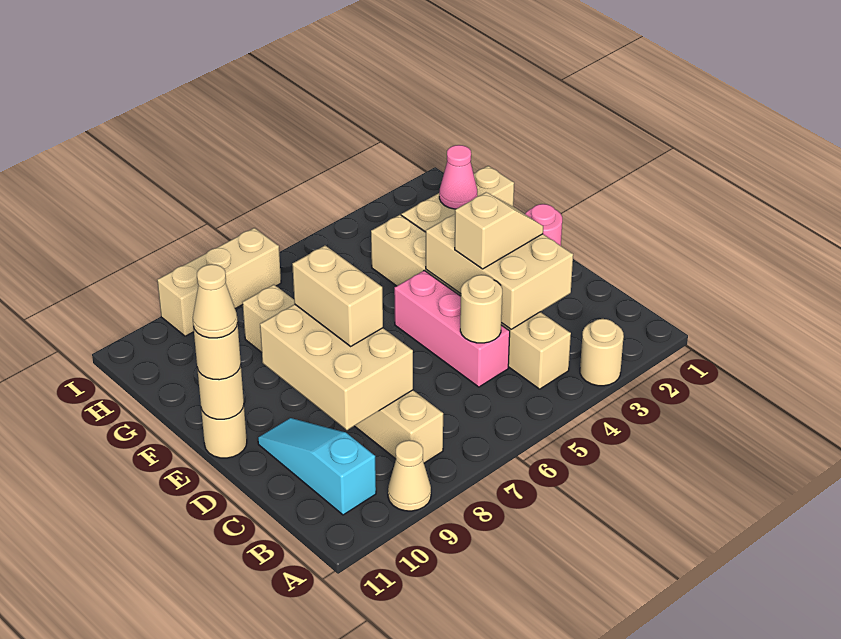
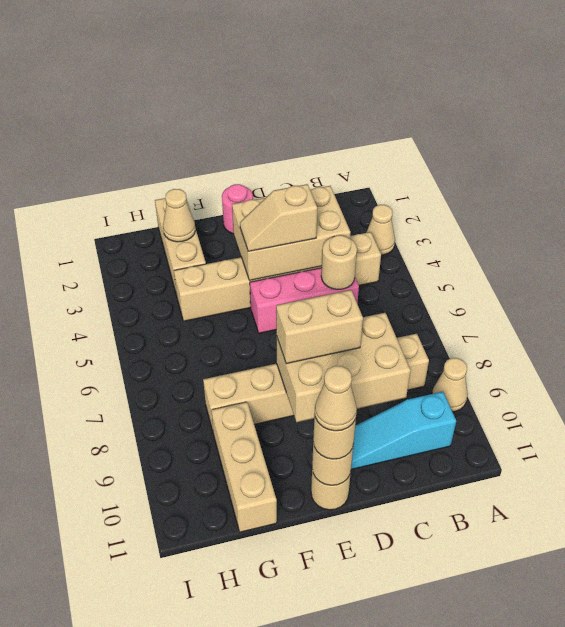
tan round brick A3 level 1 -> tan cone A3 level 1
tan slope D3:D4 level 3 top 4 -> tan slope D4:E4 level 3 top D
pink cone G2 level 2 -> tan cone G2 level 2
tan brick I7:I9 level 1 -> tan brick G9:G11 level 1

